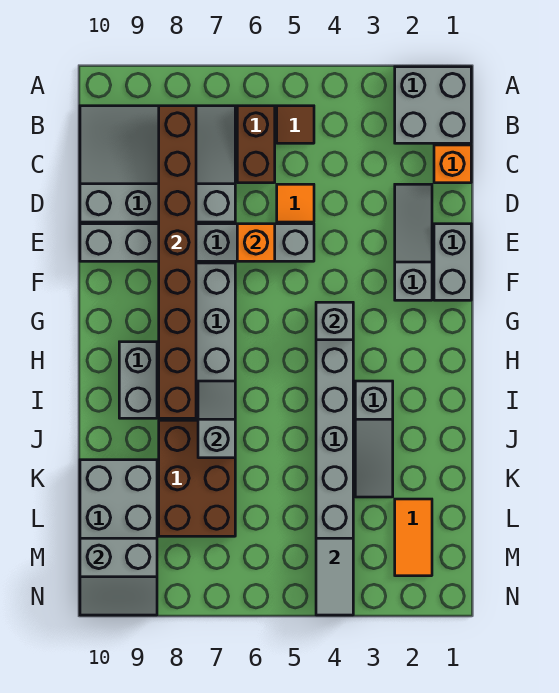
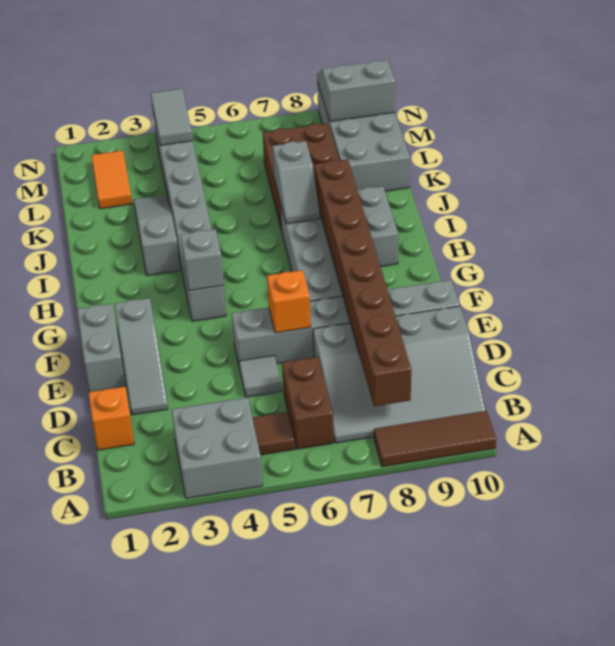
grey brick A1:B2 level 1 -> grey brick A3:B4 level 1
none -> brown tile A8:A10 level 1
orange tile D5 level 1 -> grey tile D5 level 1

